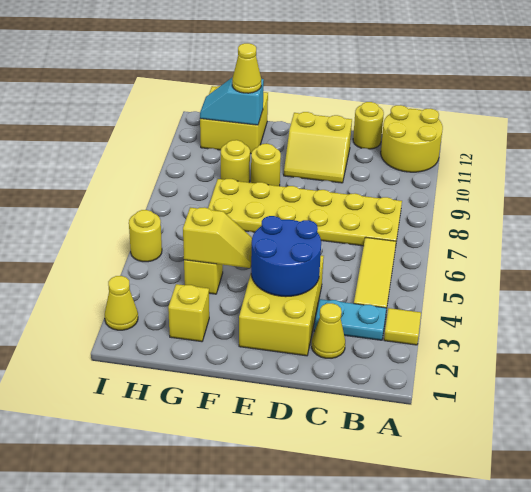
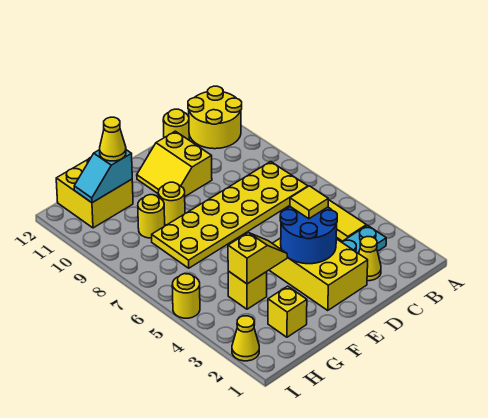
yellow tile A3 level 1 -> yellow tile D4 level 3
yellow slope D10:E11 level 1 top 11 -> yellow slope D10:E11 level 1 top D

